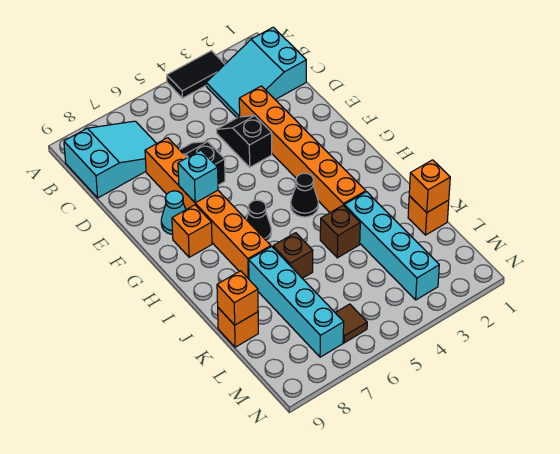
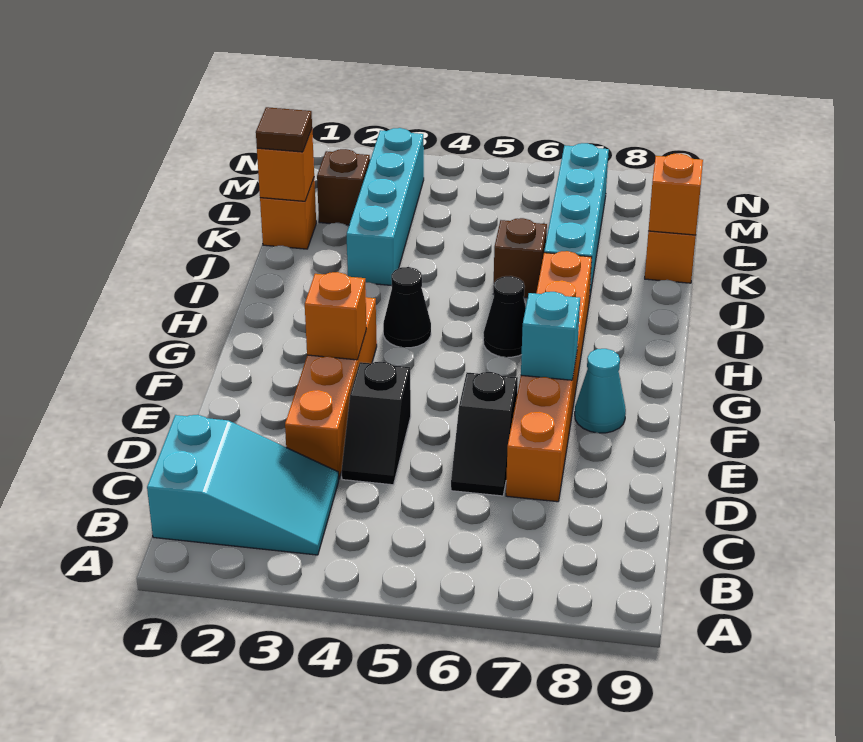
black tile A3:A4 level 1 -> none
cyan slope B7:C9 level 1 top 9 -> none
orange brick D3:I3 level 1 -> orange brick D3:G3 level 1
orange brick G8 level 1 -> orange brick F3 level 2
brown brick J4 level 1 -> brown brick L2 level 1
brown tile M6 level 1 -> brown tile K1 level 3

